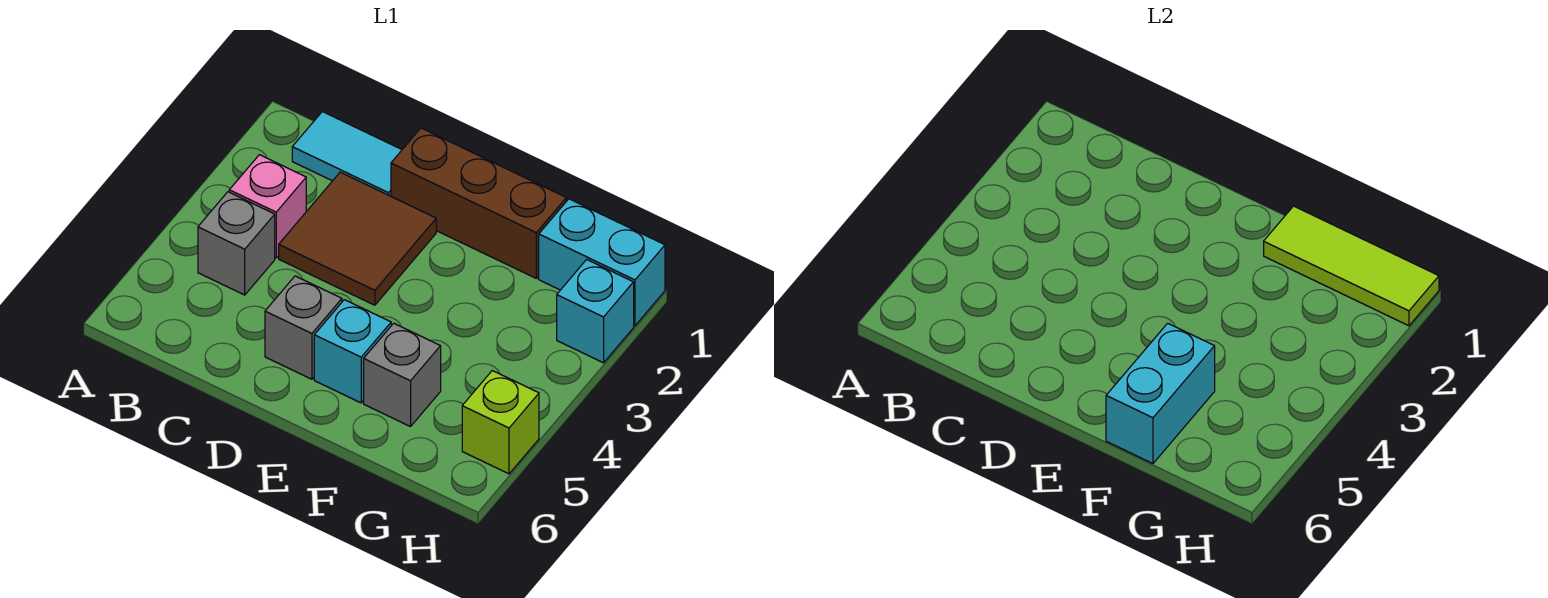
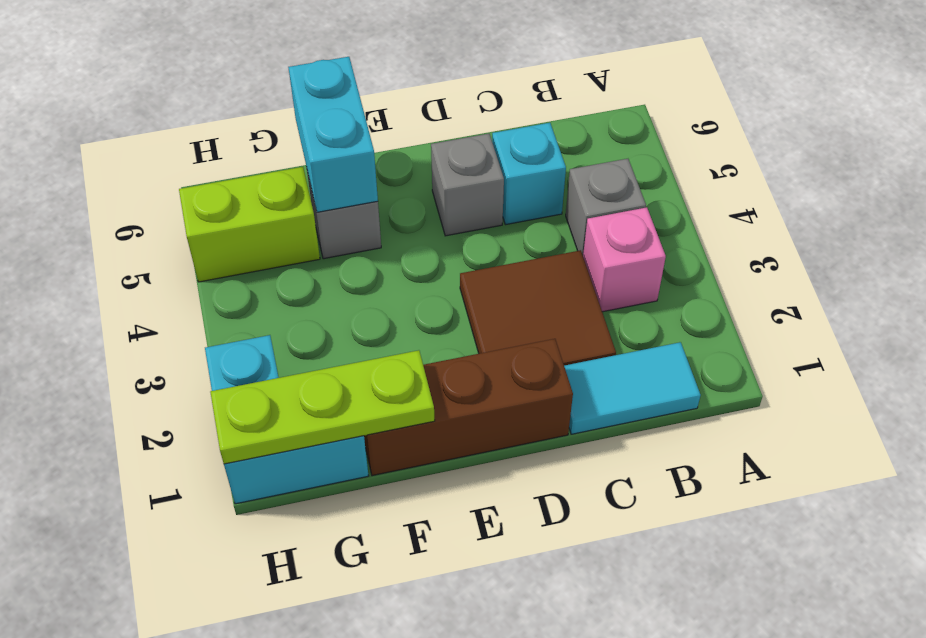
cyan brick E5 level 1 -> cyan brick C5 level 1
lime tile F1:H1 level 2 -> lime plate F1:H1 level 2
lime brick H5 level 1 -> lime brick G5:H5 level 1

